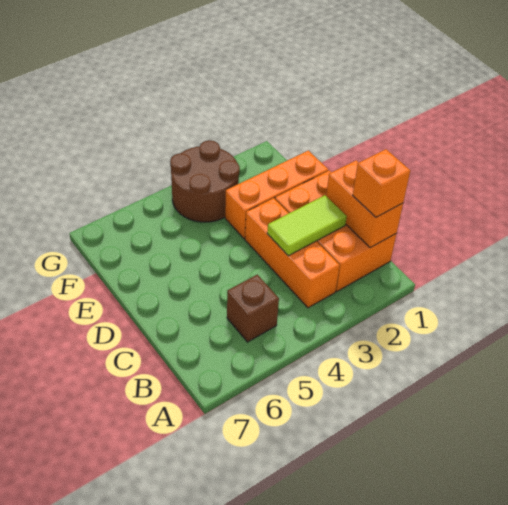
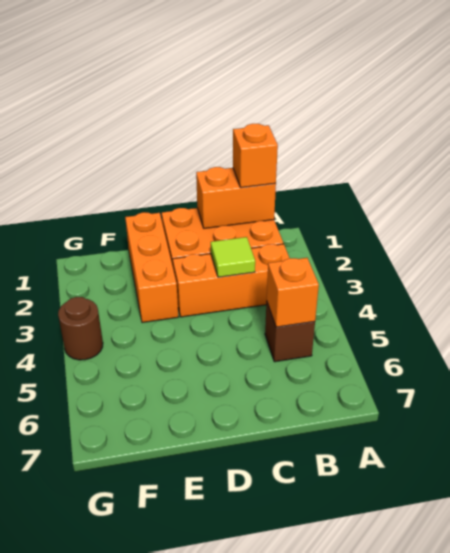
none -> orange brick B5 level 2
lime tile C2:C3 level 2 -> lime tile C3 level 2
brown round brick F3:G4 level 1 -> brown round brick G4 level 1

